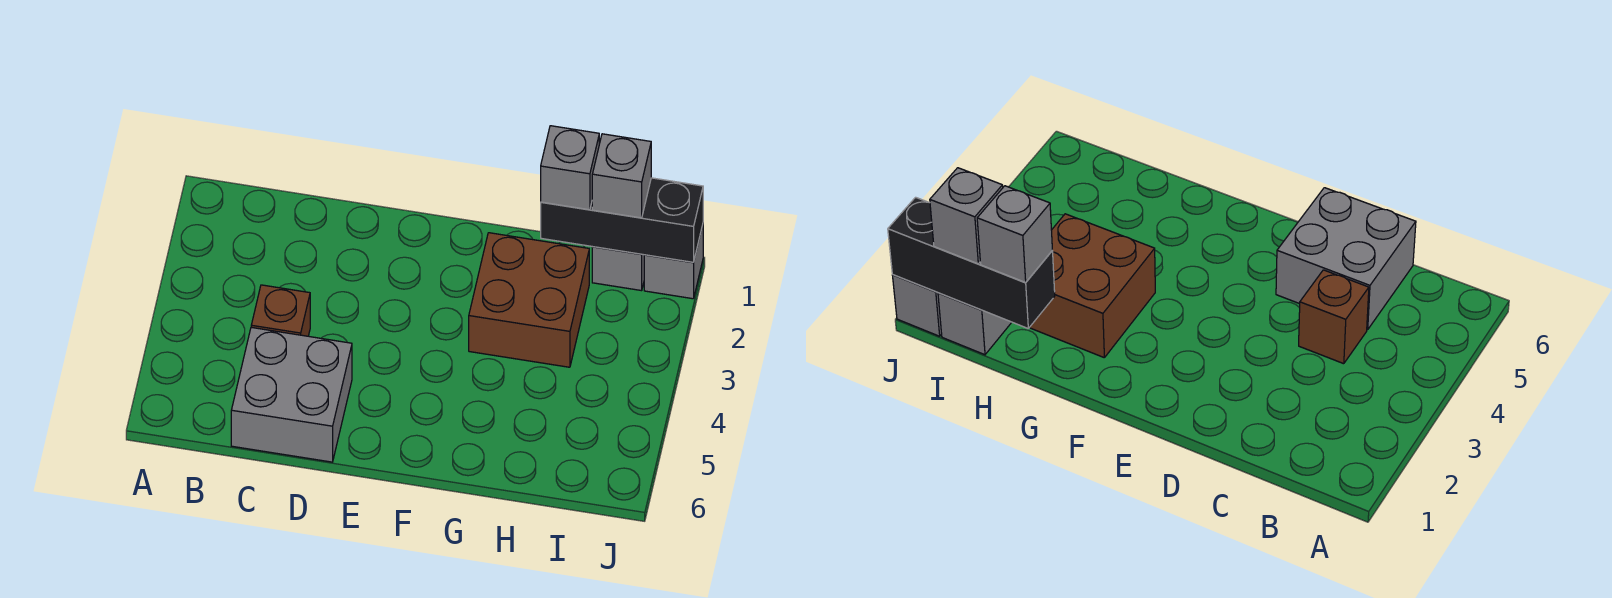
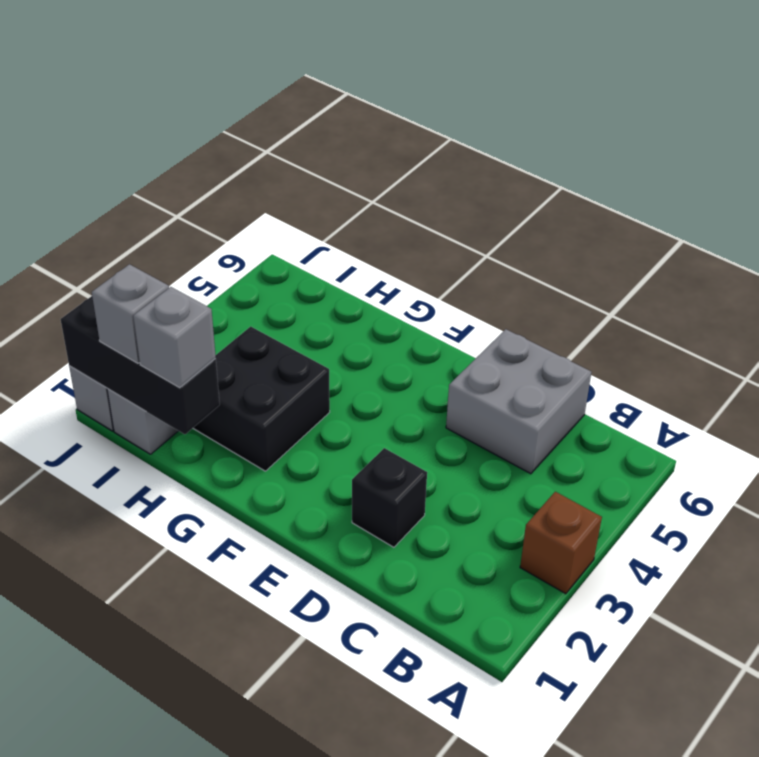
brown brick C4 level 1 -> brown brick A3 level 1
none -> black brick D2 level 1
brown brick G2:H3 level 1 -> black brick G2:H3 level 1

